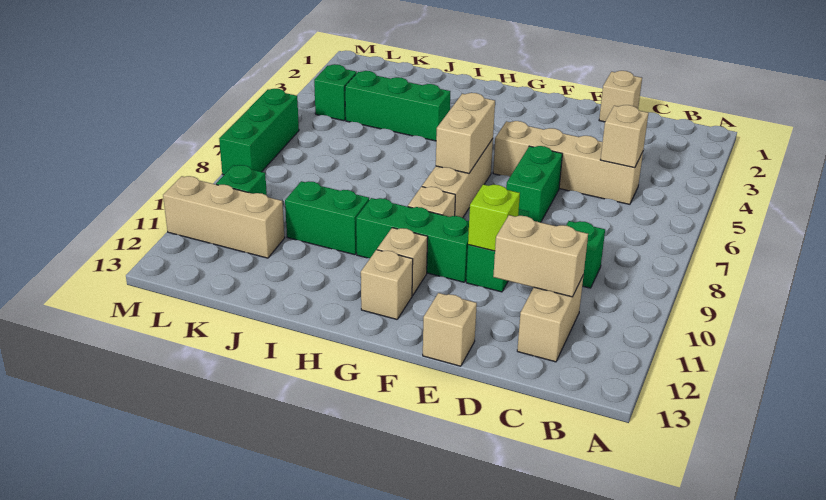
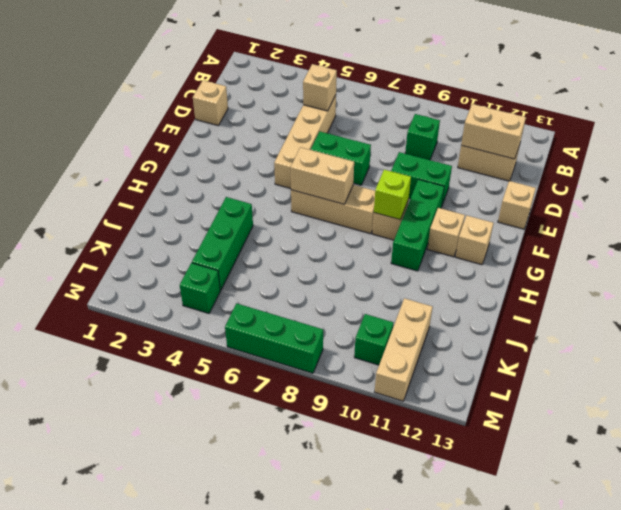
tan brick C11:D11 level 2 -> tan brick C11:C12 level 2
lime brick E10 level 2 -> lime brick G9 level 2
green brick I10:J10 level 1 -> none

